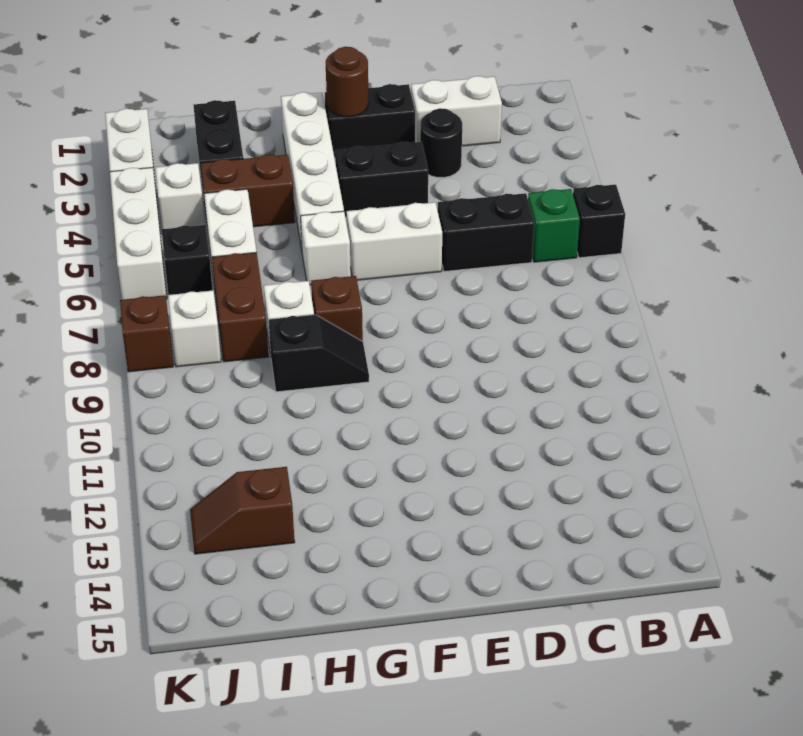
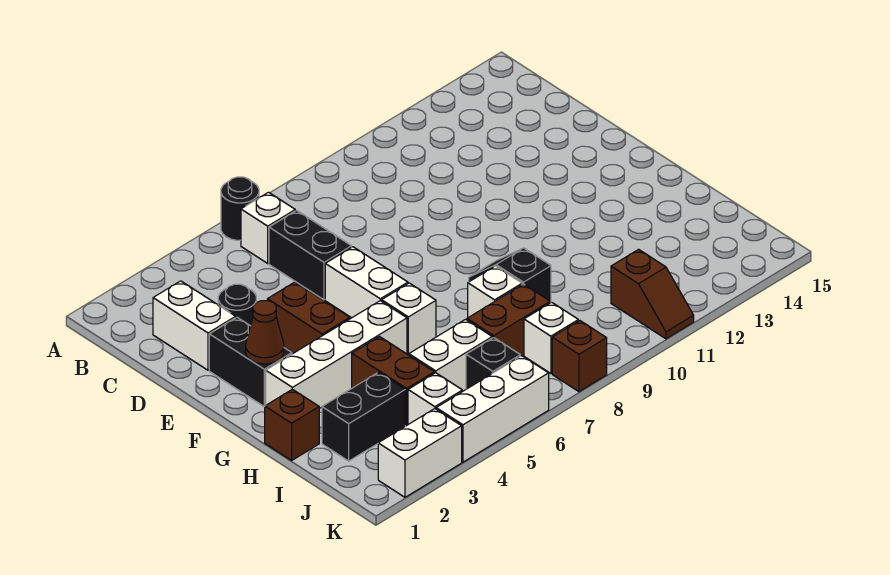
black brick A6 level 1 -> black round brick A6 level 1
green brick B6 level 1 -> white brick B6 level 1
black brick E4:F4 level 1 -> brown brick E4:F4 level 1
brown round brick F2 level 2 -> brown cone F2 level 2
brown brick G8 level 1 -> brown brick H1 level 1
brown slope I13:J13 level 1 top I -> brown slope J11:K11 level 1 top J

